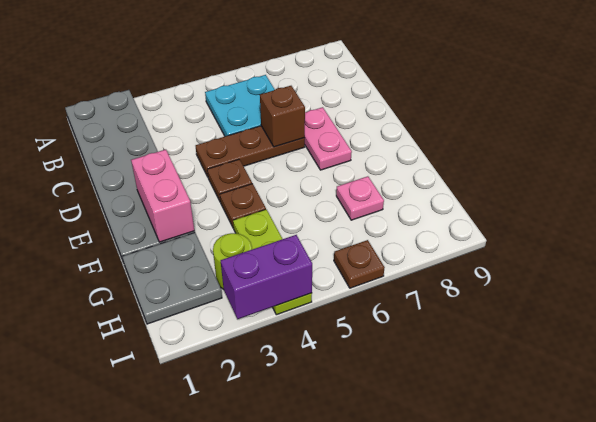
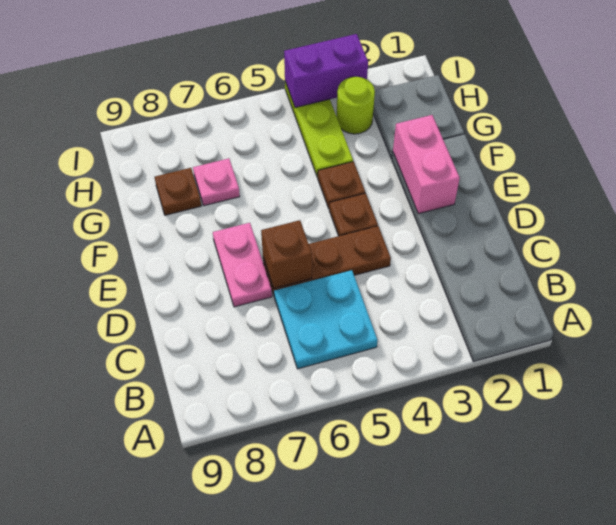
brown plate I6 level 1 -> brown plate G8 level 1

